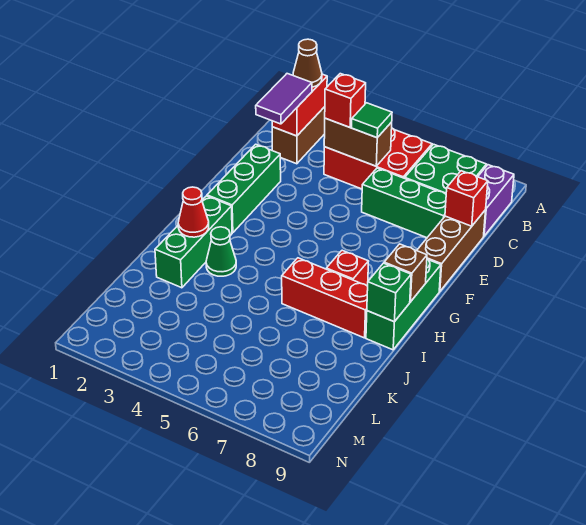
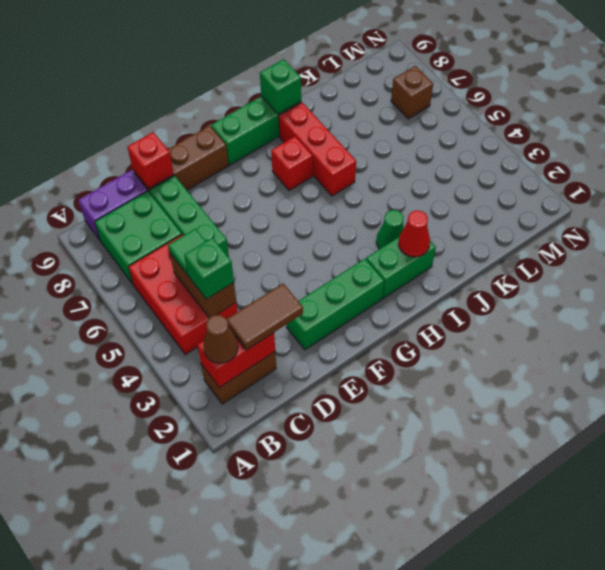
purple tile C2:D2 level 3 -> brown tile C2:D2 level 3
red brick C4 level 3 -> green brick C4 level 3
green brick H2:J2 level 1 -> green brick H2:I2 level 1
brown brick H9 level 2 -> brown brick M7 level 1

